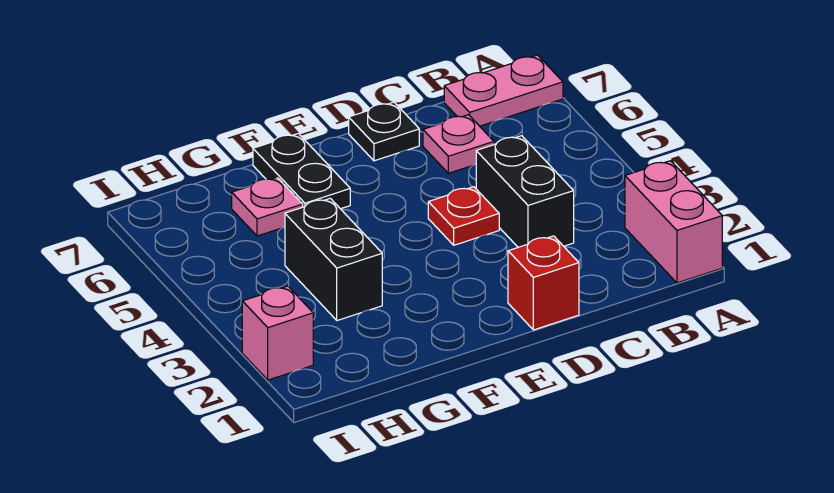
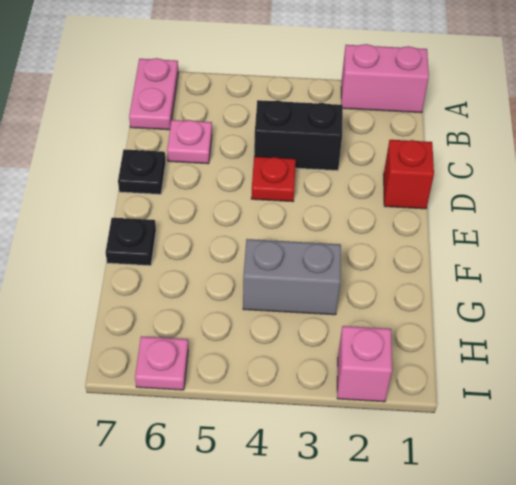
black plate F6:F7 level 1 -> black plate F7 level 1
black brick G3:G4 level 1 -> grey brick G3:G4 level 1
pink plate G6 level 1 -> pink plate I6 level 1

